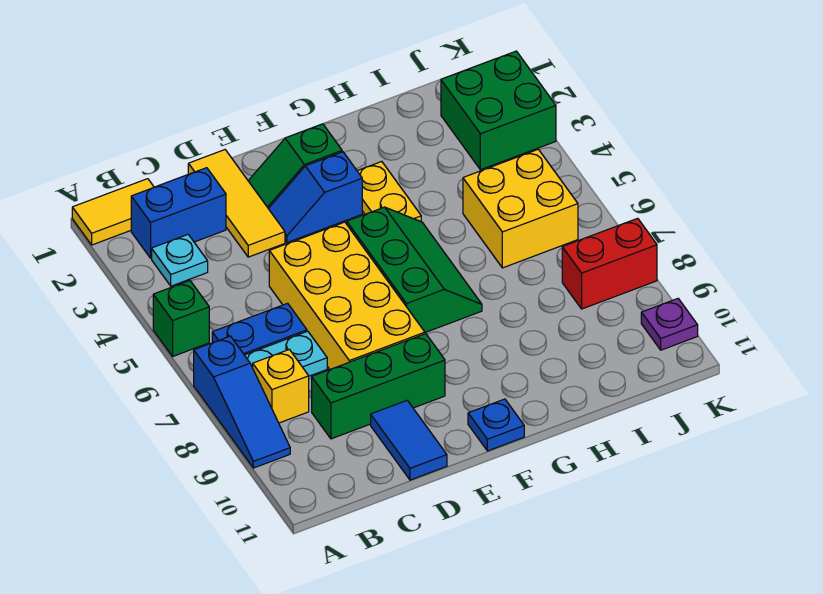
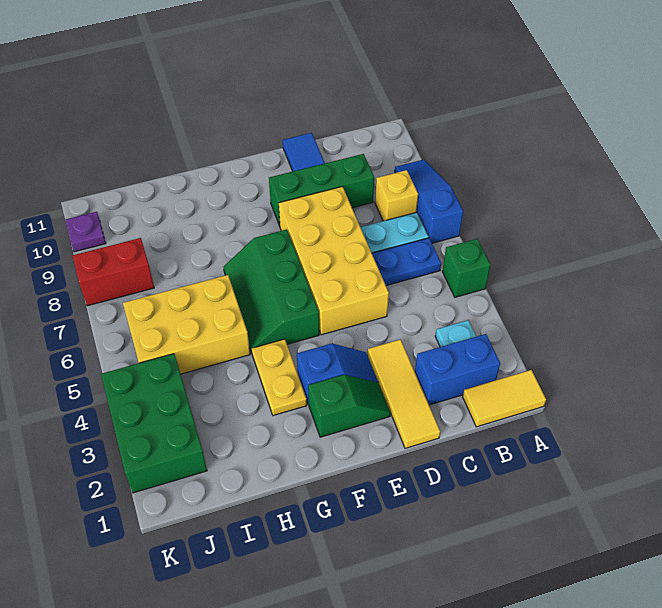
blue plate F11 level 1 -> none
yellow brick I5:J6 level 1 -> yellow brick H5:J6 level 1
green brick J2:K3 level 1 -> green brick J2:K4 level 1

